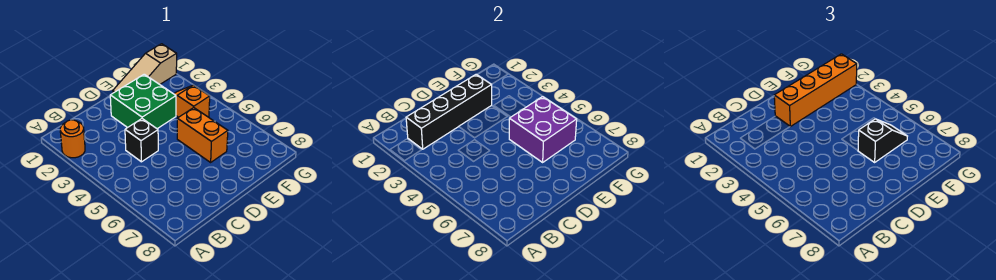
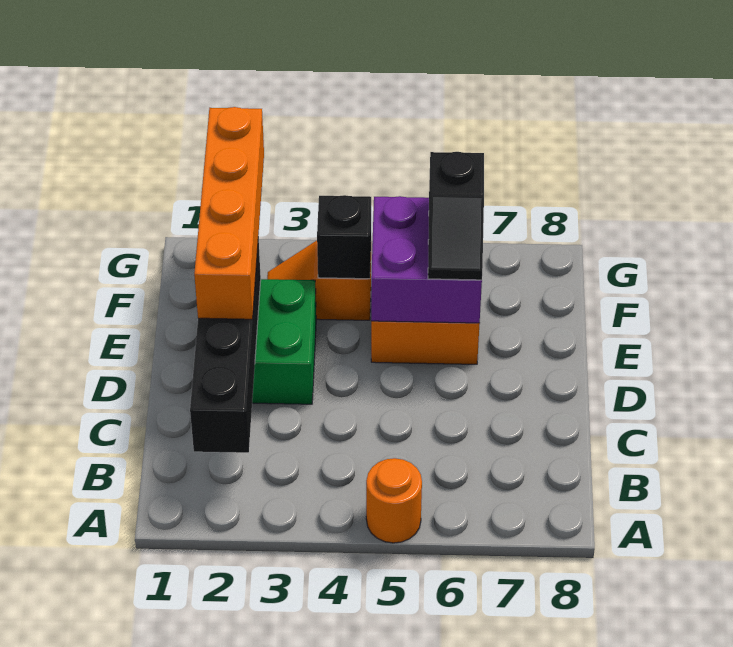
orange round brick A2 level 1 -> orange round brick A5 level 1
black brick C4 level 1 -> black brick F4 level 2
tan slope E1:G1 level 1 top G -> none
black slope E6:F6 level 3 top E -> black slope E6:F6 level 3 top F

